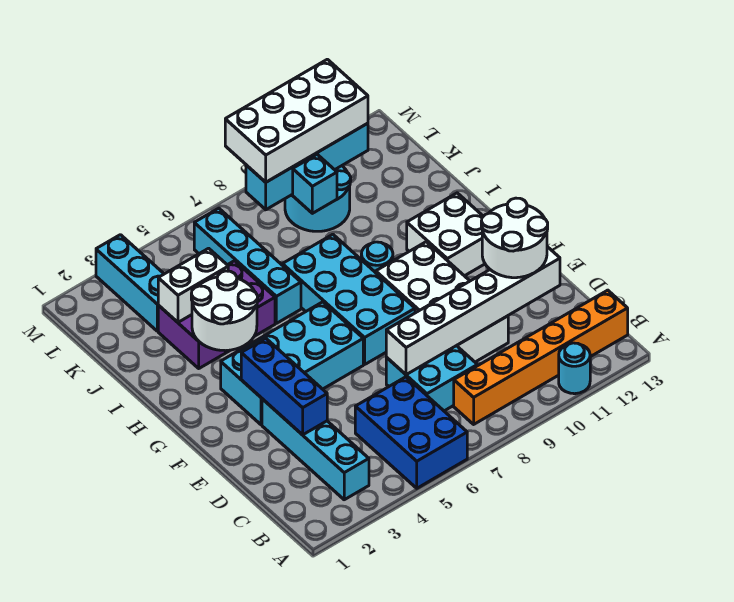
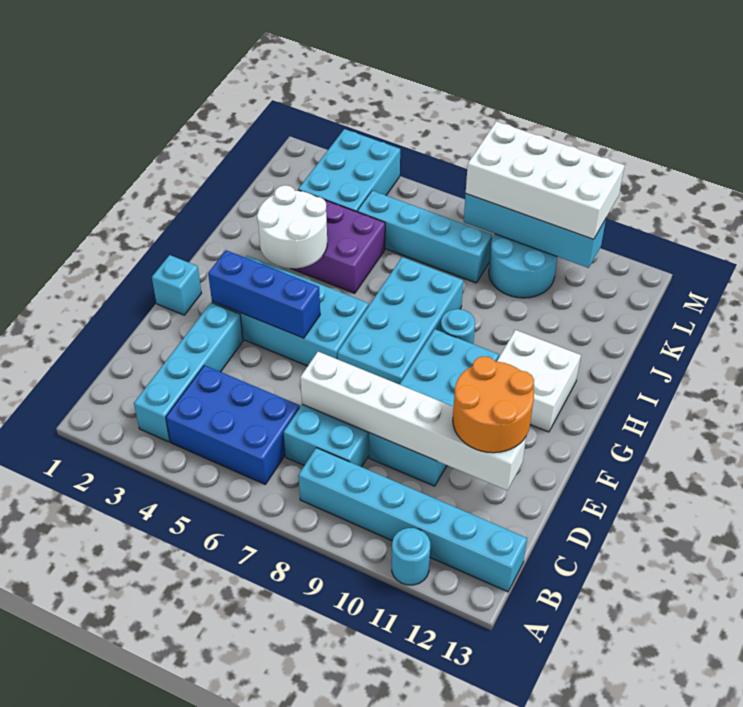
blue brick A5:C6 level 1 -> blue brick B4:C6 level 1
orange brick B8:B13 level 1 -> cyan brick B8:B13 level 1
blue brick D3:F3 level 2 -> blue brick F3:F5 level 2
white brick D9:G10 level 1 -> cyan brick D9:G10 level 1
white round brick D11:E12 level 3 -> orange round brick D11:E12 level 3
cyan brick I6:L6 level 1 -> cyan brick K5:K8 level 1
white brick J3:J4 level 2 -> none
cyan brick K3:M3 level 1 -> cyan brick K3:M4 level 1
cyan brick K9 level 2 -> cyan brick F1 level 1

